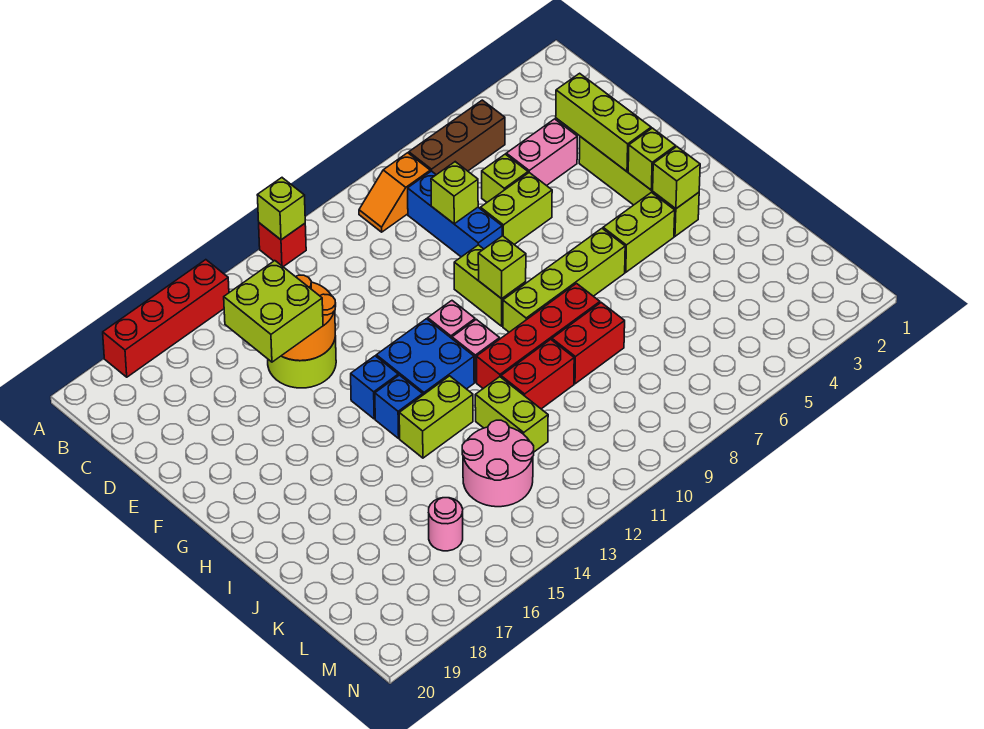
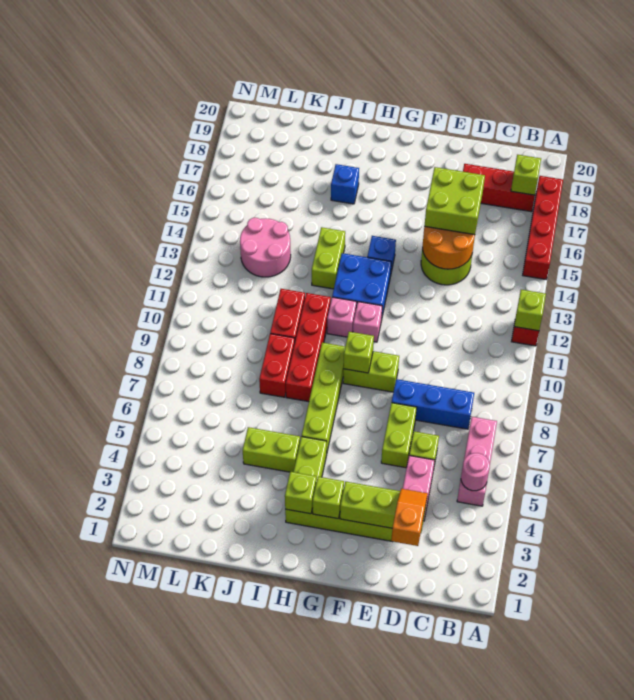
brown brick B5:B7 level 1 -> pink brick B5:B7 level 1
orange slope B8:B9 level 1 top 8 -> orange slope D2:D3 level 3 top 2
none -> red brick B18:D18 level 1
lime brick D8 level 2 -> lime brick B18 level 2
blue brick H14 level 1 -> blue brick I17 level 1
lime brick J12:K12 level 1 -> lime brick I5:J5 level 1
pink round brick L16 level 1 -> pink round brick B5 level 2

